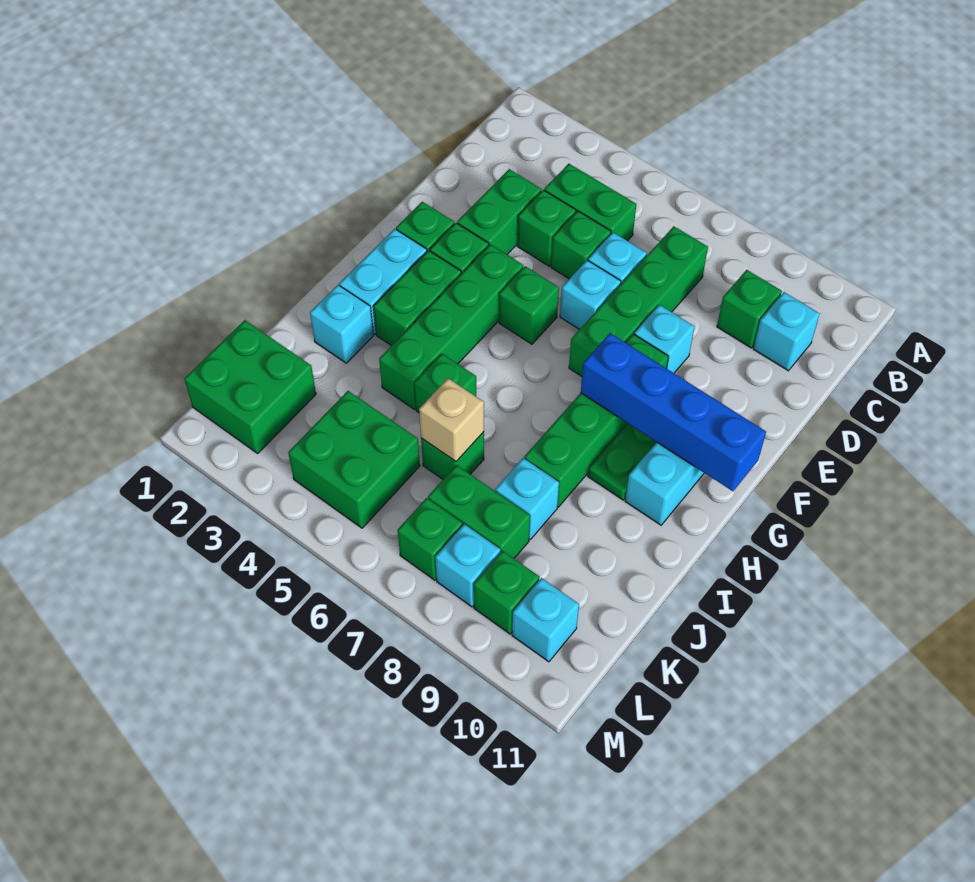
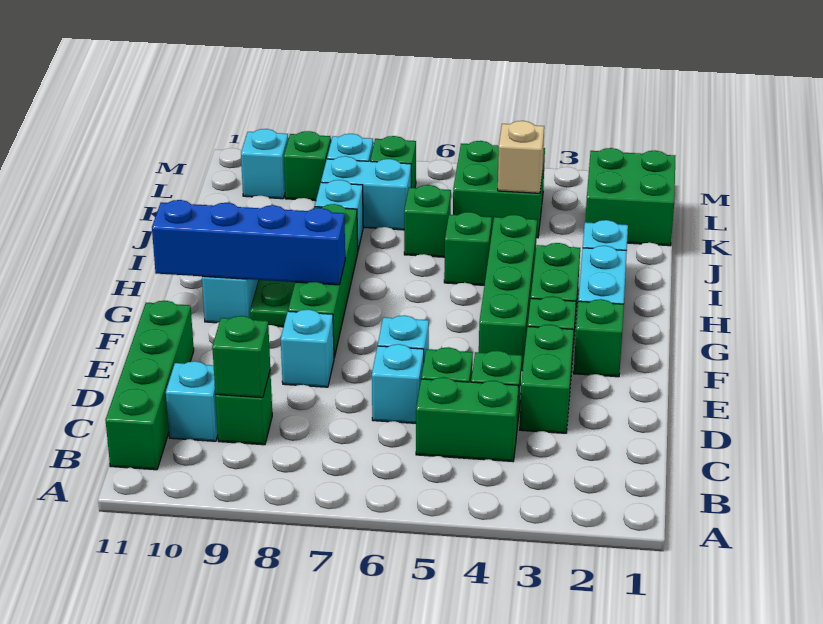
green brick C7:F7 level 1 -> green brick B11:E11 level 1
green brick F5 level 1 -> green brick C9 level 2
tan brick J6 level 2 -> tan brick K4 level 2
green brick K7:K8 level 1 -> cyan brick K7:K8 level 1

